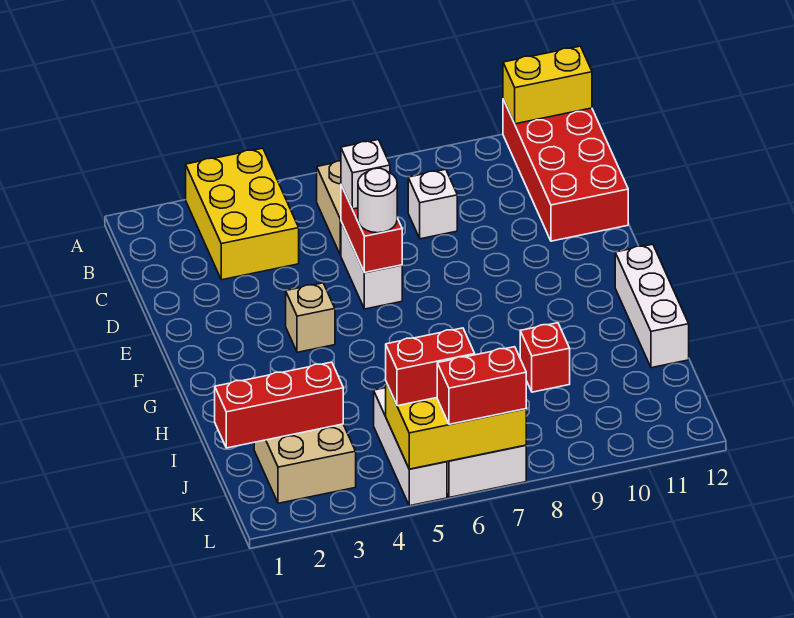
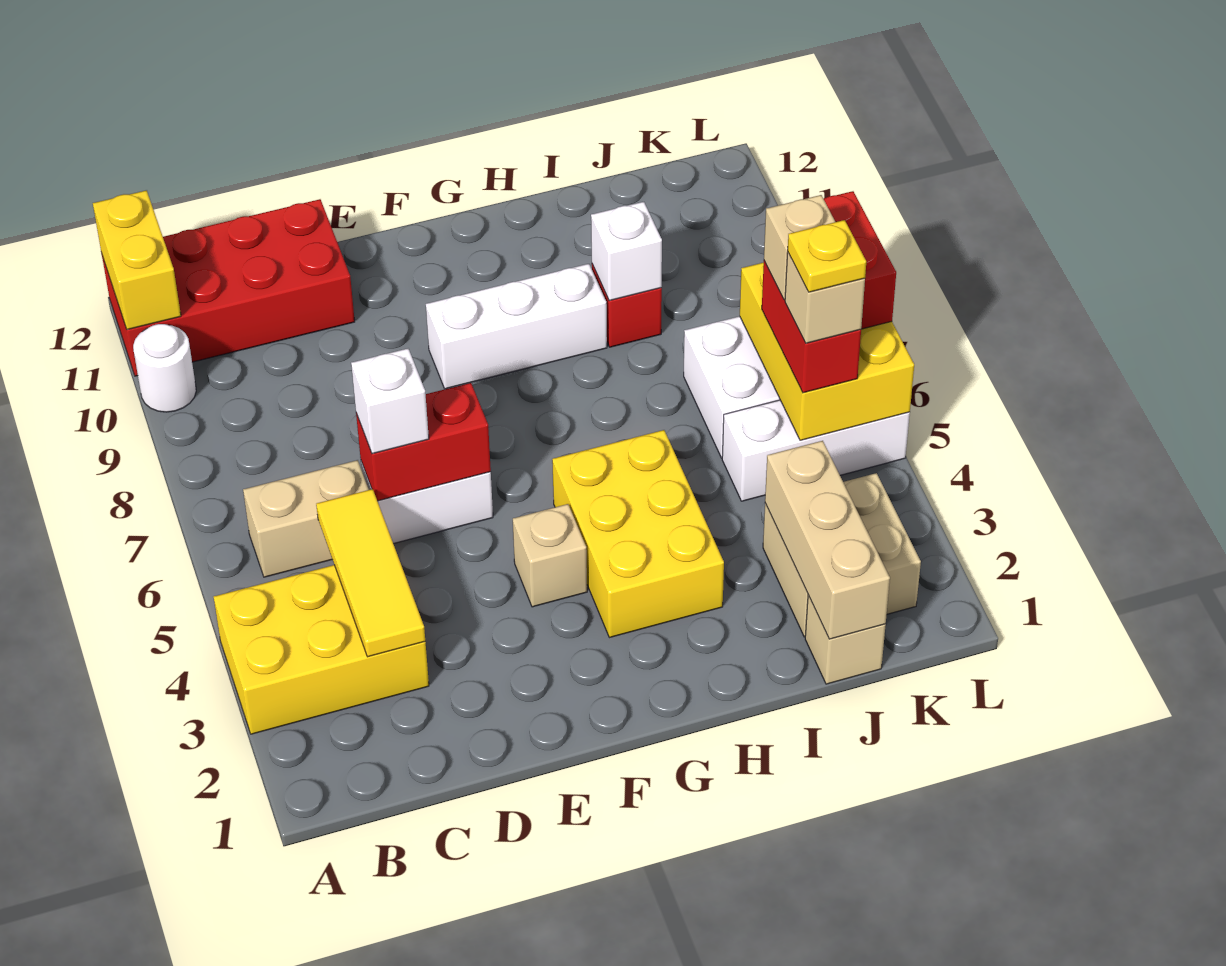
none -> yellow tile C3:C5 level 2
white brick C8 level 1 -> white brick I9 level 2
white round brick E6 level 3 -> white round brick A10 level 1
none -> yellow brick G3:H5 level 1
white brick G12:I12 level 1 -> white brick F9:H9 level 1
none -> tan brick J1 level 1
red brick J1:J3 level 2 -> tan brick J1:J3 level 2
none -> tan brick K5 level 4
none -> yellow plate K5 level 5
none -> tan brick K6 level 4

